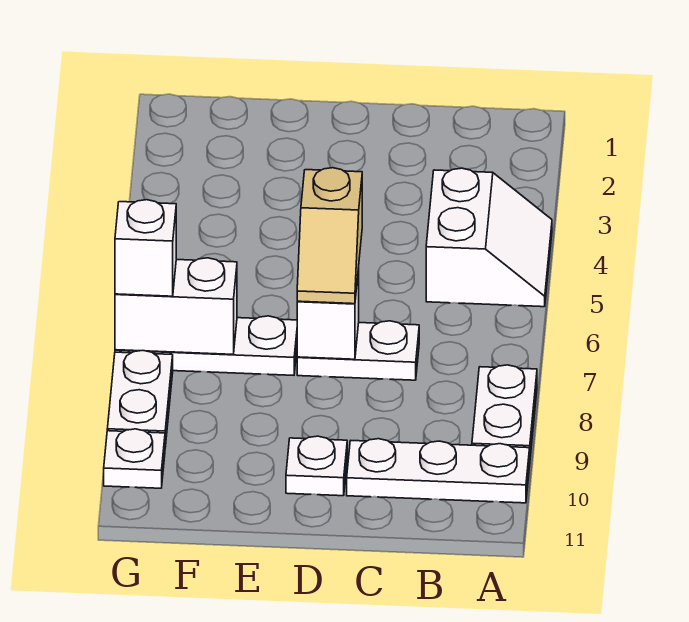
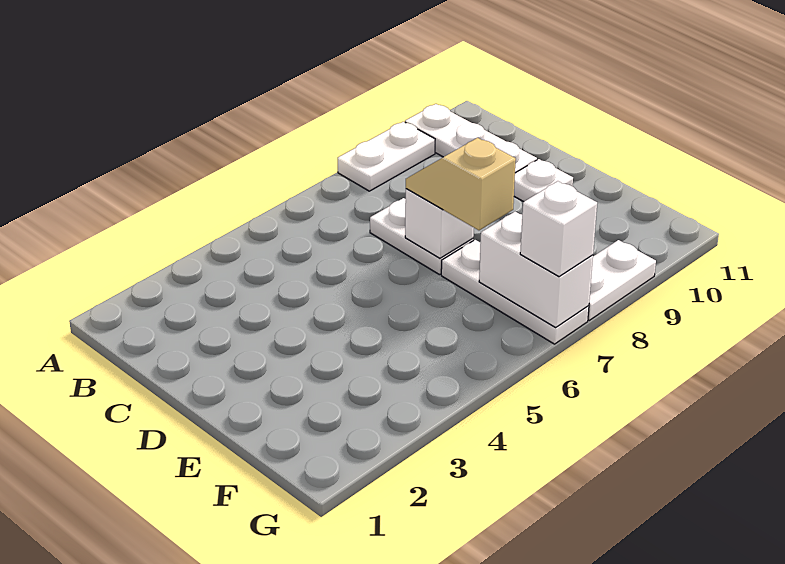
white slope A4:B5 level 1 top B -> none
tan slope D6:D7 level 3 top 6 -> tan slope D7:E7 level 3 top E
white plate G10 level 1 -> none

